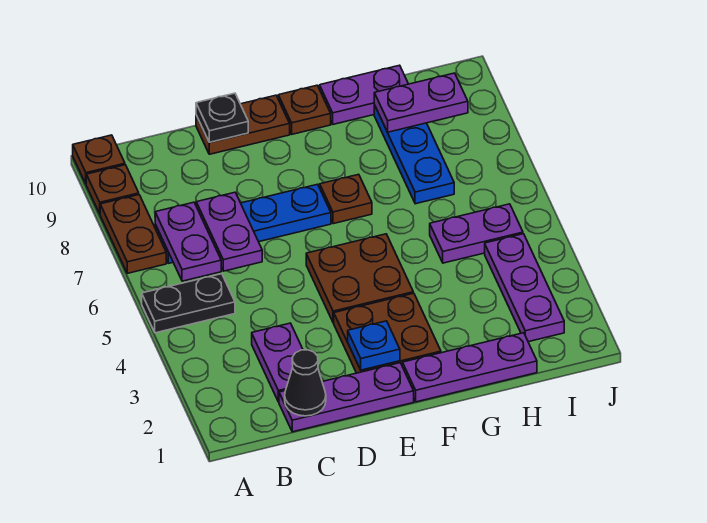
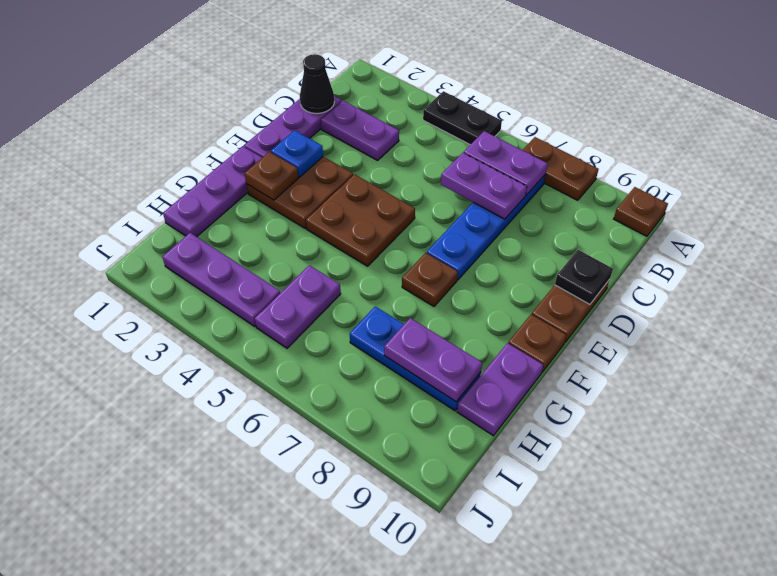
black plate A5:B5 level 1 -> black plate A4:A5 level 1
brown plate A9 level 1 -> brown plate F2 level 2
purple plate H9:I9 level 2 -> purple plate H8:H9 level 2

